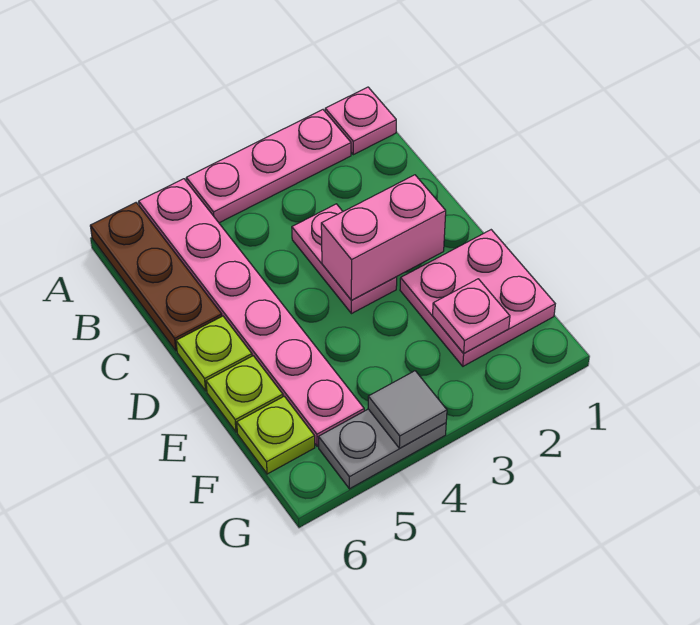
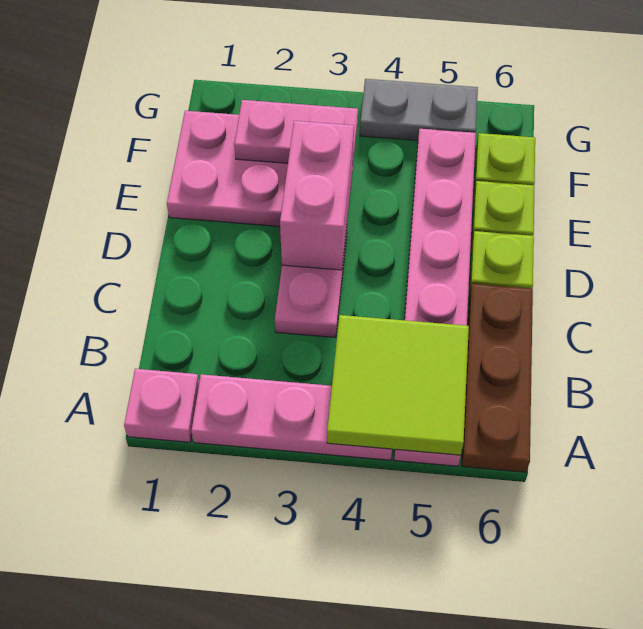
none -> lime tile A4:B5 level 2
pink brick D2:D3 level 2 -> pink brick D3:E3 level 2
pink plate F2 level 2 -> pink plate F2:F3 level 2
grey tile G4 level 2 -> none

